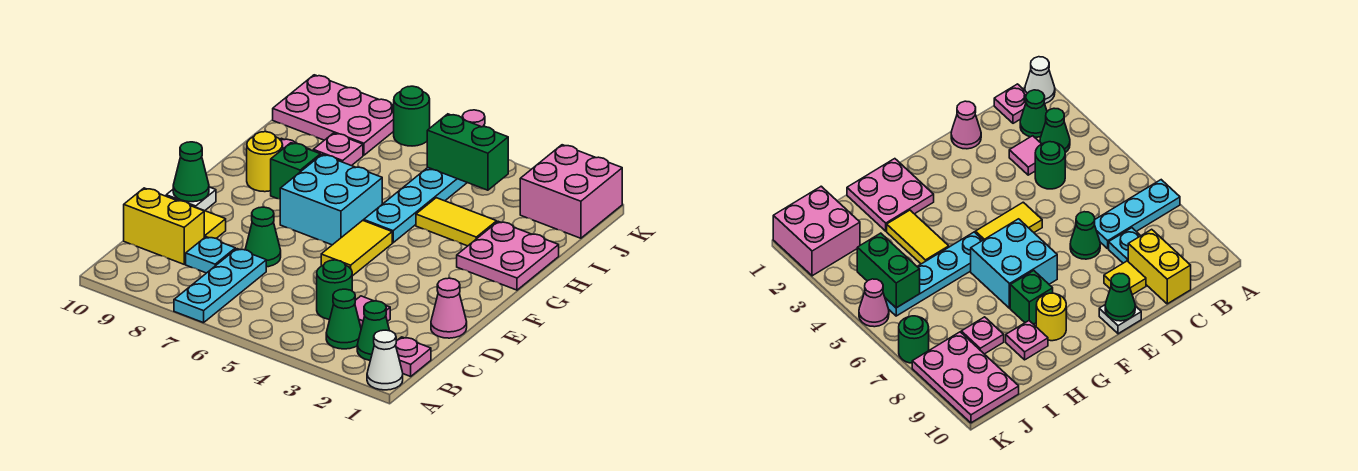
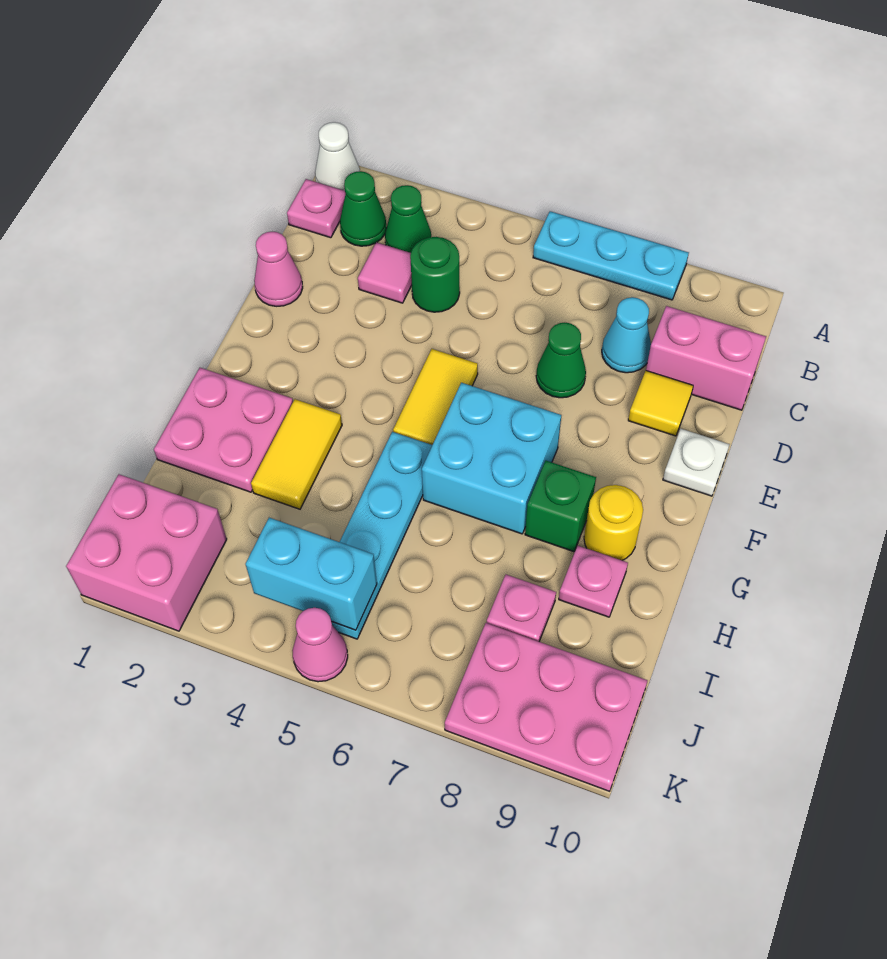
cyan plate A7:C7 level 1 -> cyan plate A6:A8 level 1
cyan plate C8 level 1 -> cyan cone C8 level 1
yellow brick C9:C10 level 1 -> pink brick C9:C10 level 1
green cone E10 level 2 -> none
yellow tile H3:H4 level 1 -> yellow tile G3:H3 level 1
green brick J4:J5 level 2 -> cyan brick J4:J5 level 2
green round brick K7 level 1 -> none

